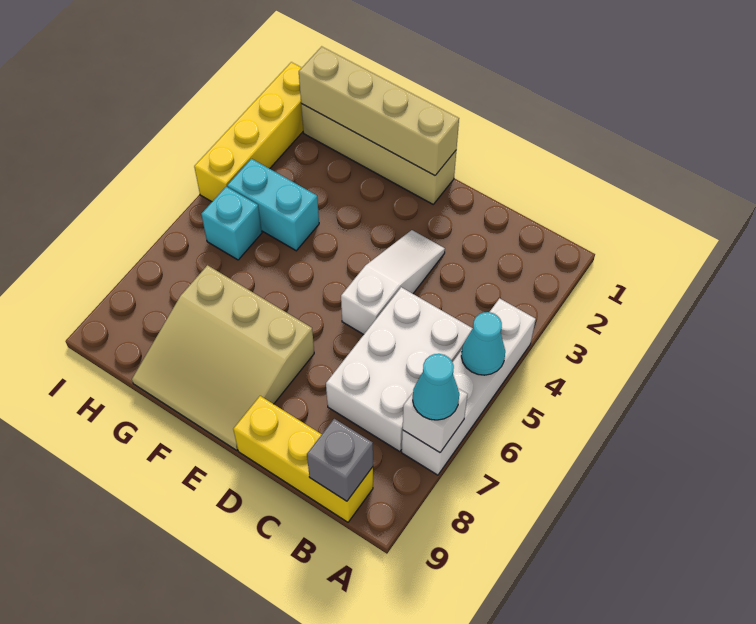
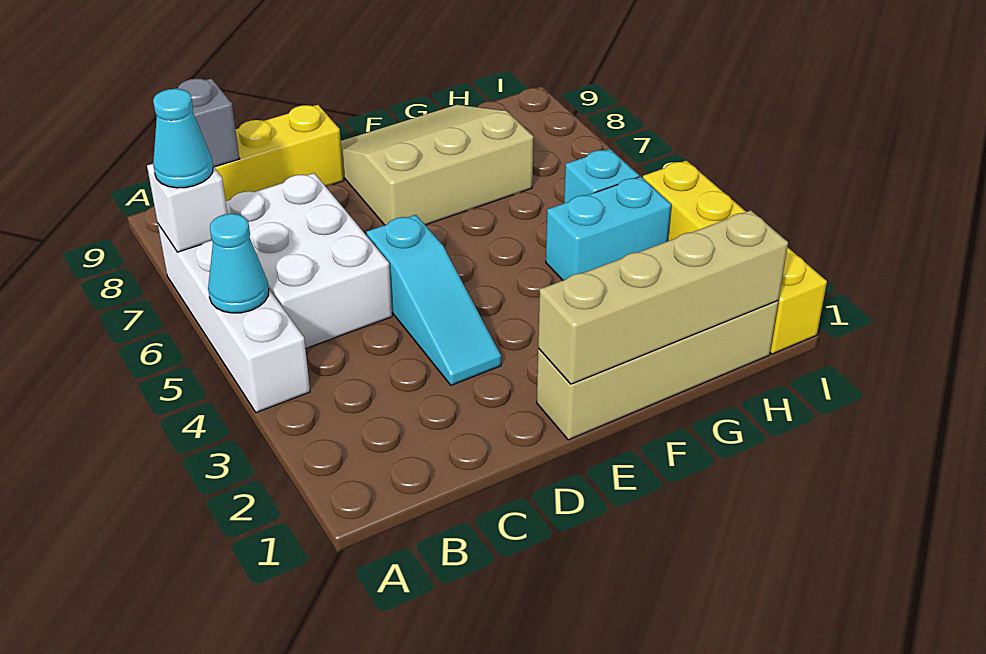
white slope D3:D5 level 1 top 5 -> cyan slope D3:D5 level 1 top 5

